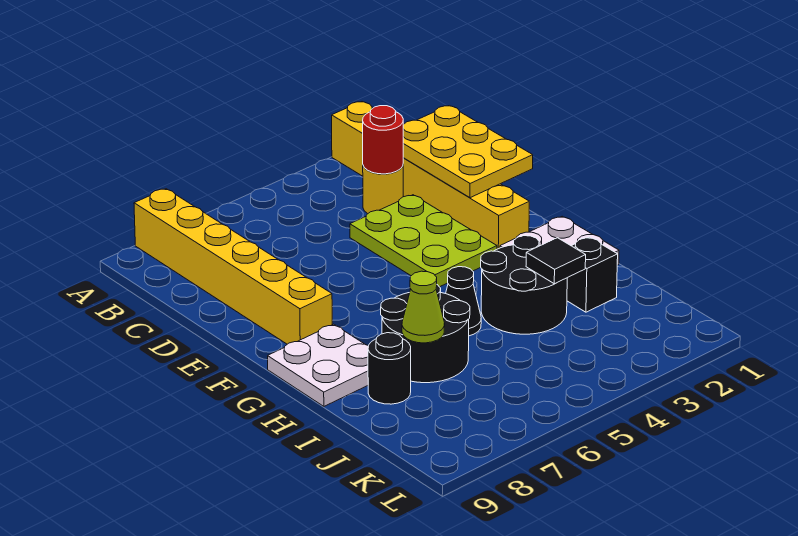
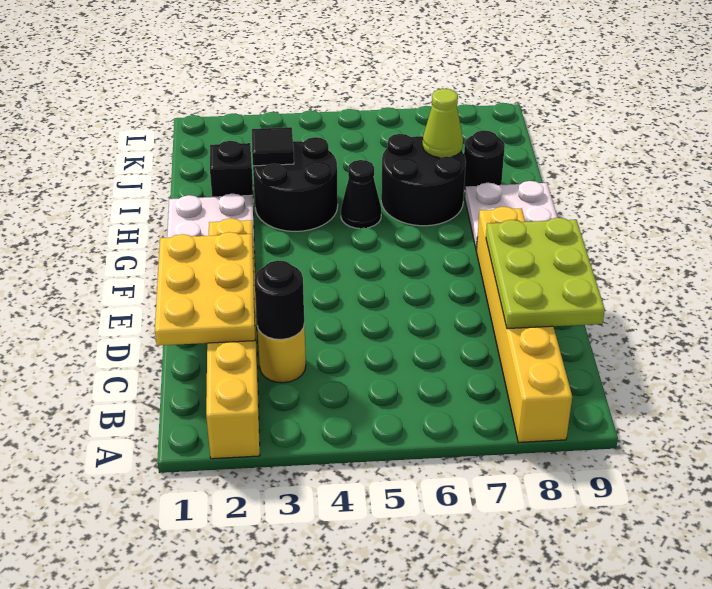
red round brick C3 level 2 -> black round brick C3 level 2
lime plate D3:F4 level 1 -> lime plate C8:E9 level 2

